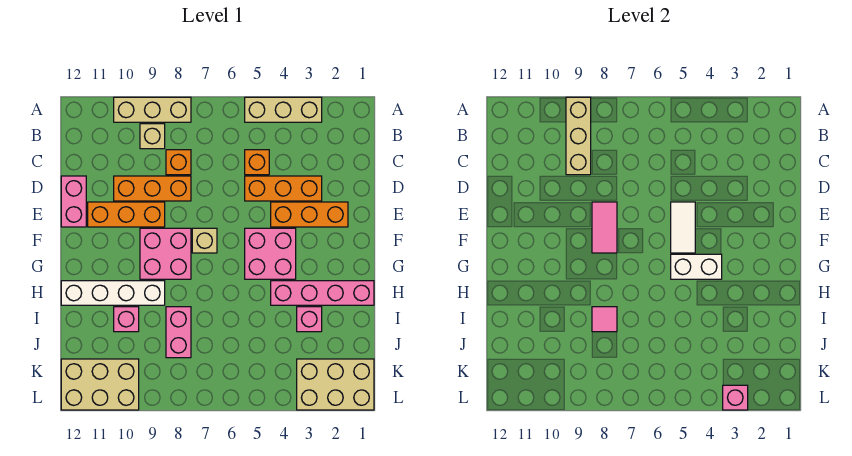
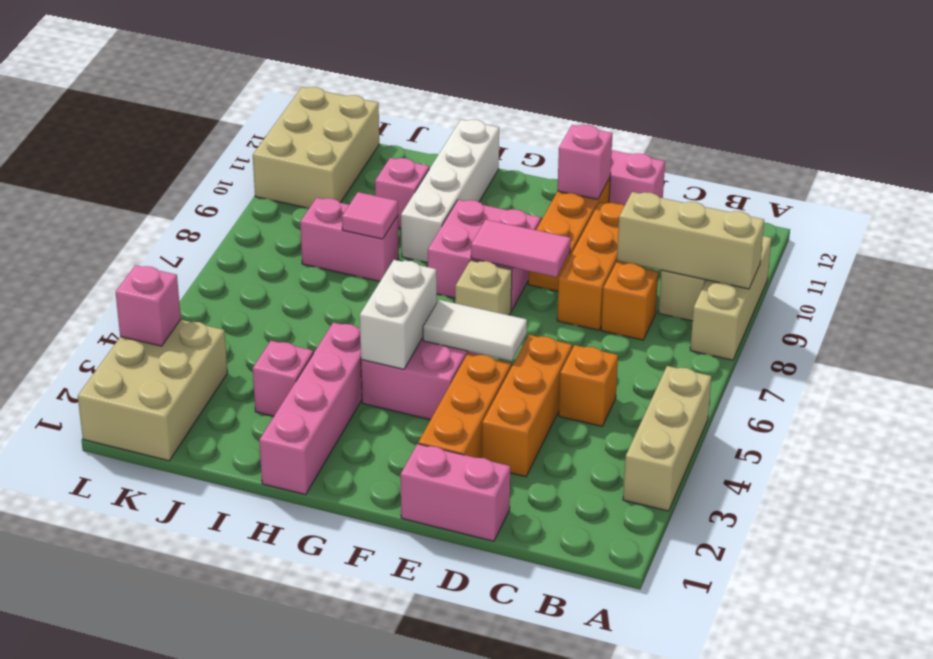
none -> pink brick D1:E1 level 1
none -> pink brick E11 level 2

